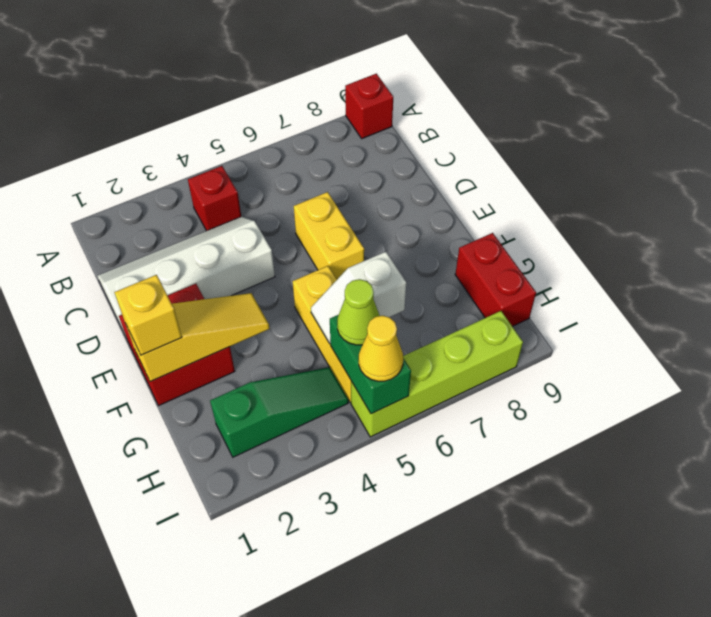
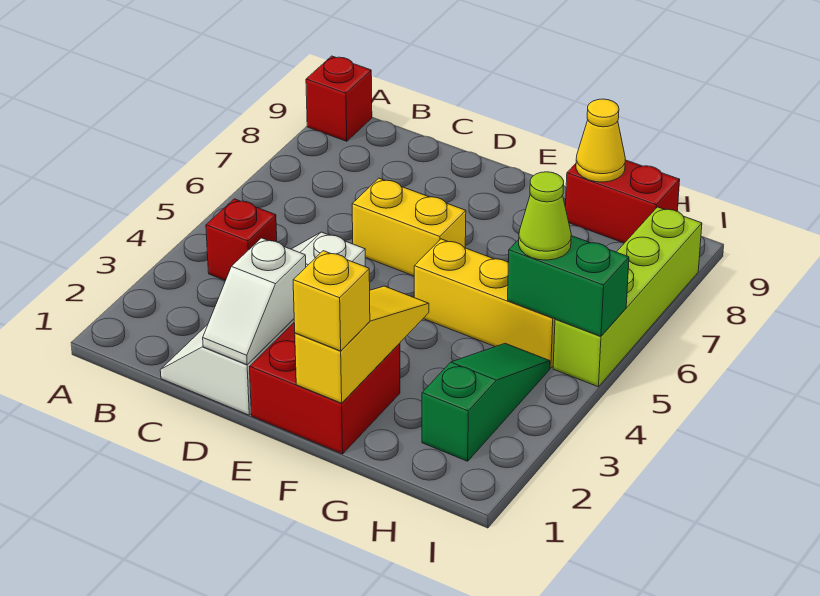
white slope G5:G6 level 2 top 6 -> white slope D1:D2 level 2 top 2
yellow cone I5 level 3 -> yellow cone G9 level 2

